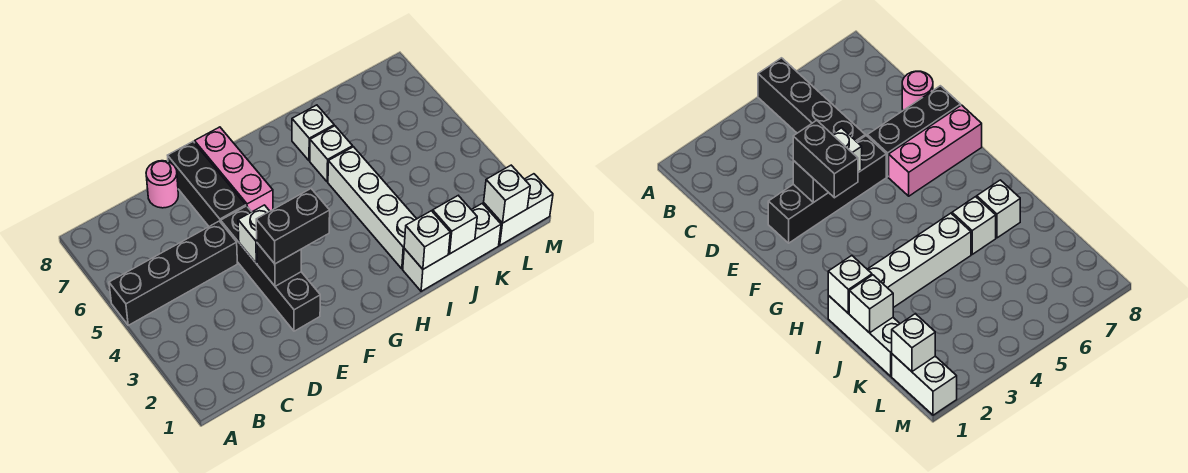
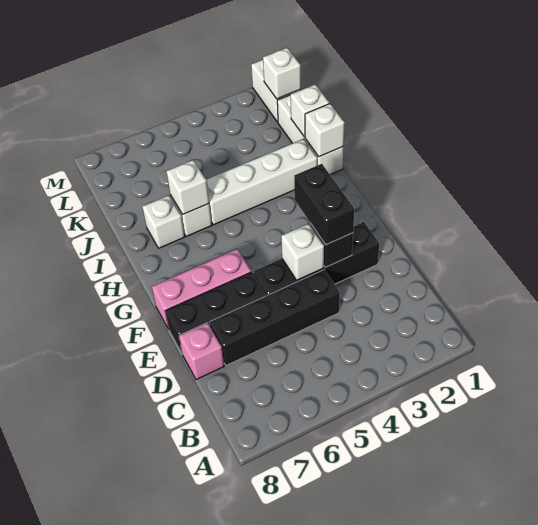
black brick A5:D5 level 1 -> black brick D4:D7 level 1
pink round brick D8 level 1 -> pink brick D8 level 1
none -> white brick I6 level 2

